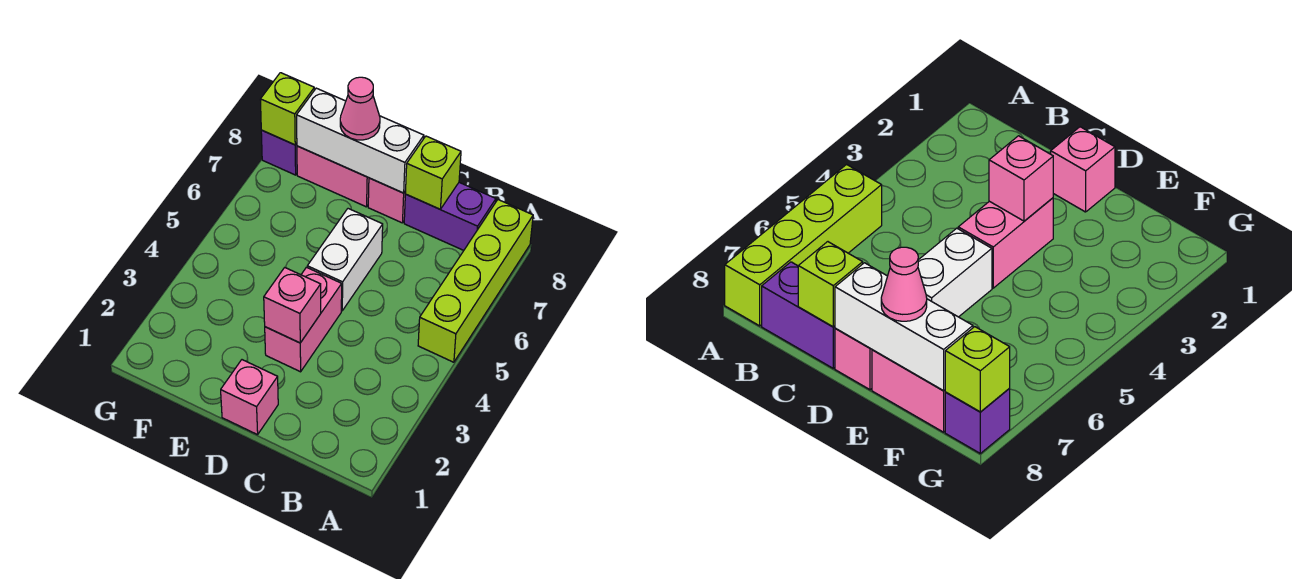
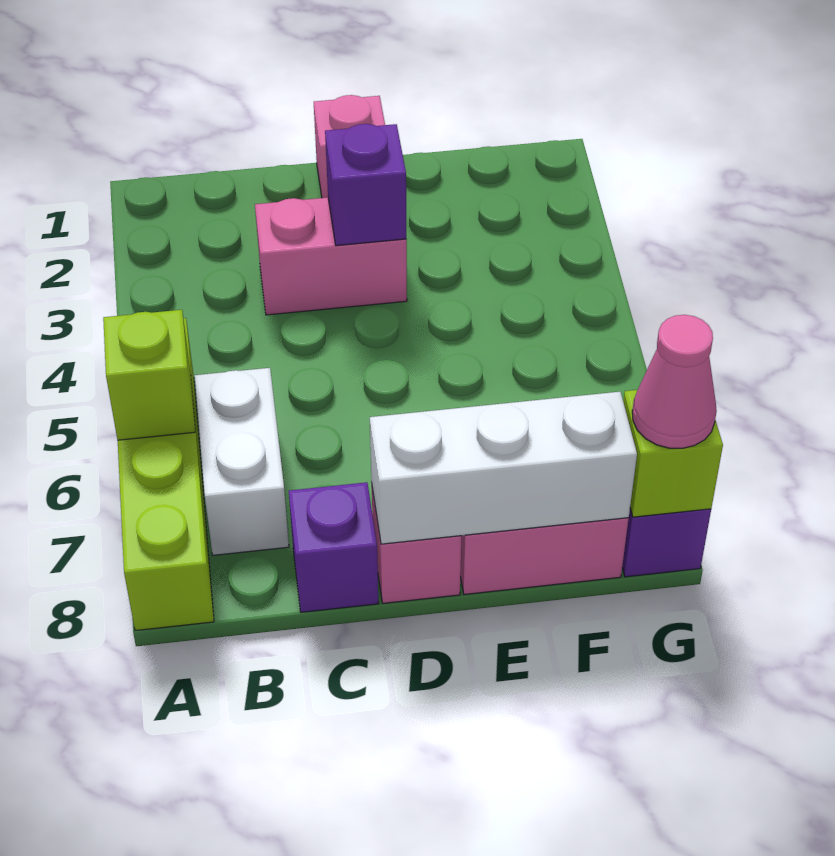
purple brick B8:C8 level 1 -> purple brick C8 level 1
lime brick C8 level 2 -> lime brick A6 level 2
pink brick D3:D4 level 1 -> pink brick C3:D3 level 1
pink brick D3 level 2 -> purple brick D3 level 2
white brick D5:D6 level 1 -> white brick B6:B7 level 1
pink cone E8 level 3 -> pink cone G8 level 3

